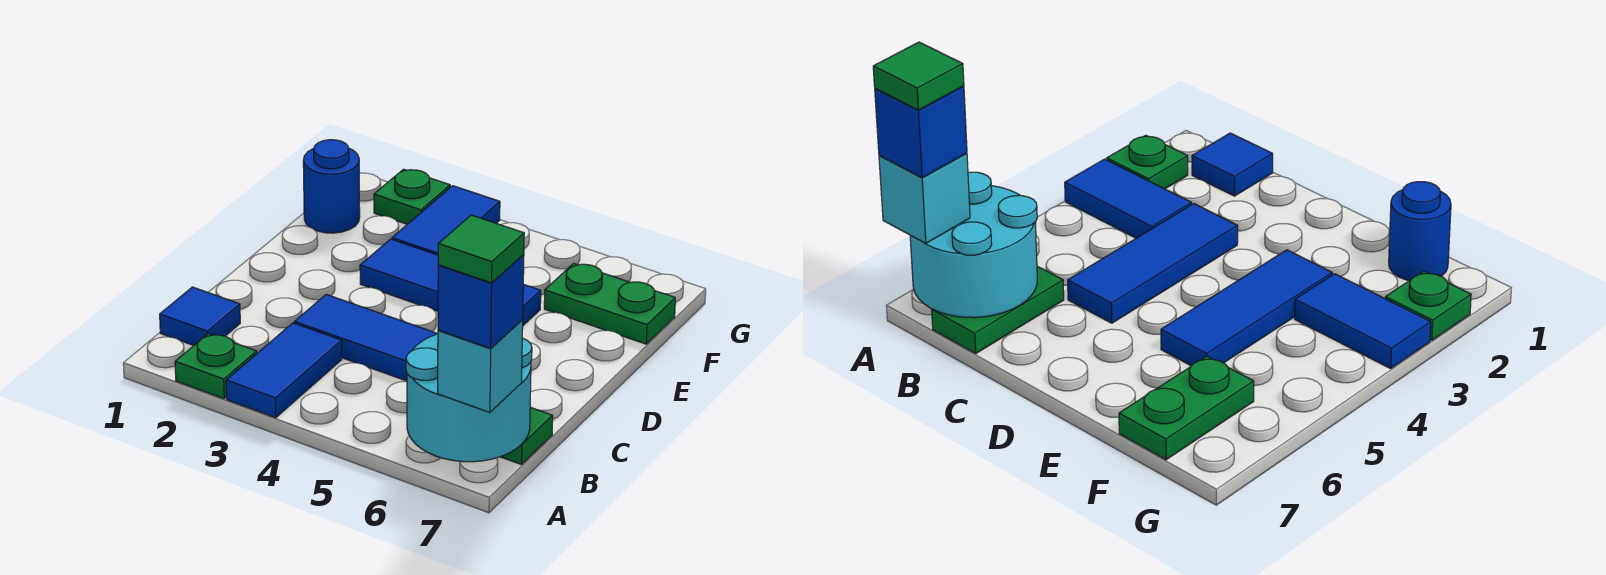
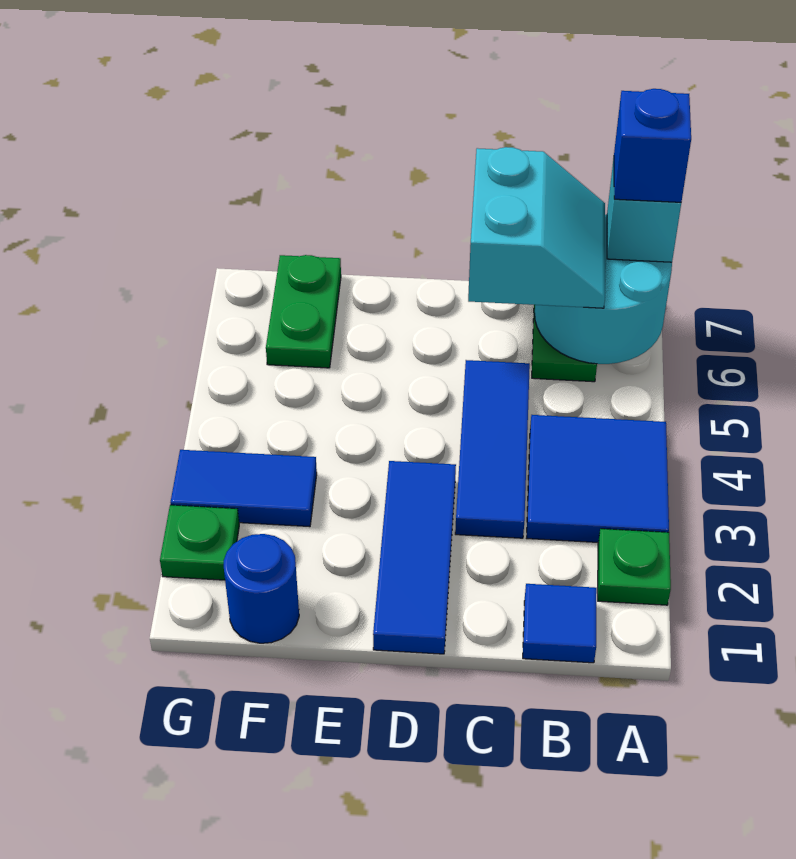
blue tile A3:B3 level 1 -> blue tile A3:B4 level 1
green tile A7 level 5 -> none
none -> cyan slope B6:C7 level 3 top C
blue tile E3:E5 level 1 -> blue tile D1:D3 level 1

